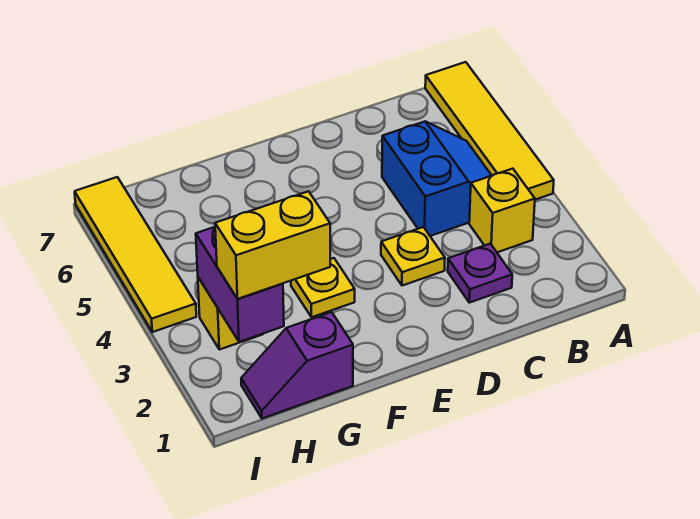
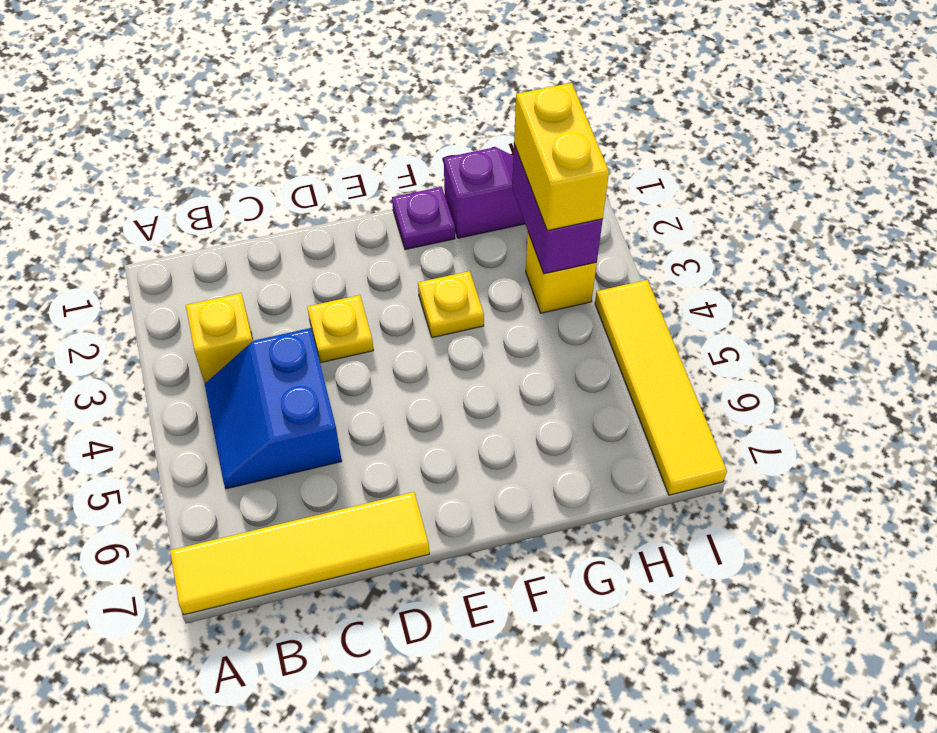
yellow tile A4:A7 level 1 -> yellow tile A7:D7 level 1
purple plate C2 level 1 -> purple plate F1 level 1
yellow brick G2:H2 level 3 -> yellow brick H2:H3 level 3

